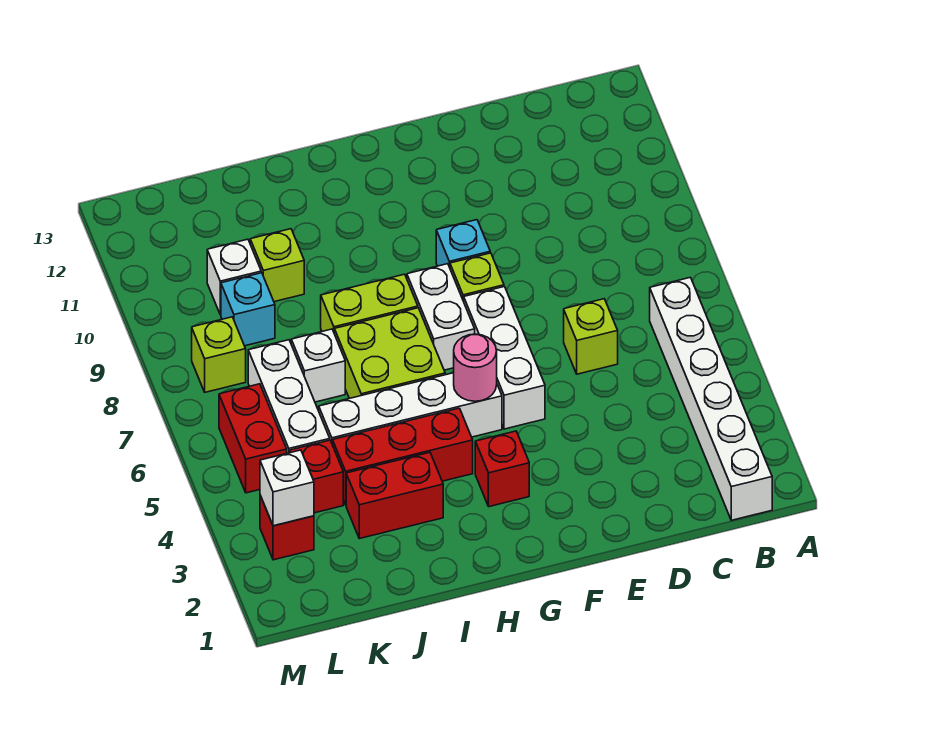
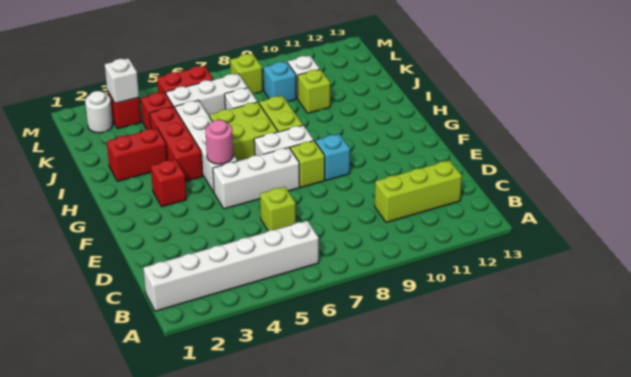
none -> lime brick C10:C12 level 1
red brick I3:J3 level 1 -> red brick I2:I3 level 1
none -> white round brick L2 level 1

